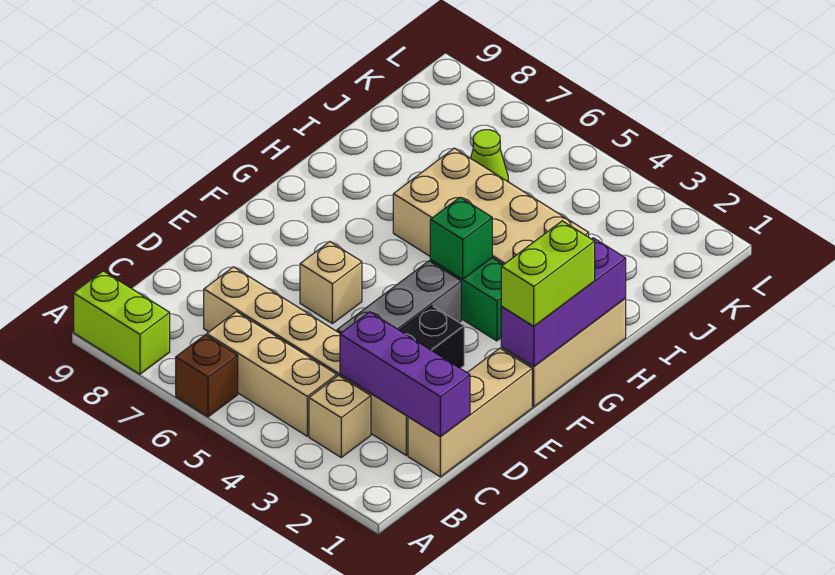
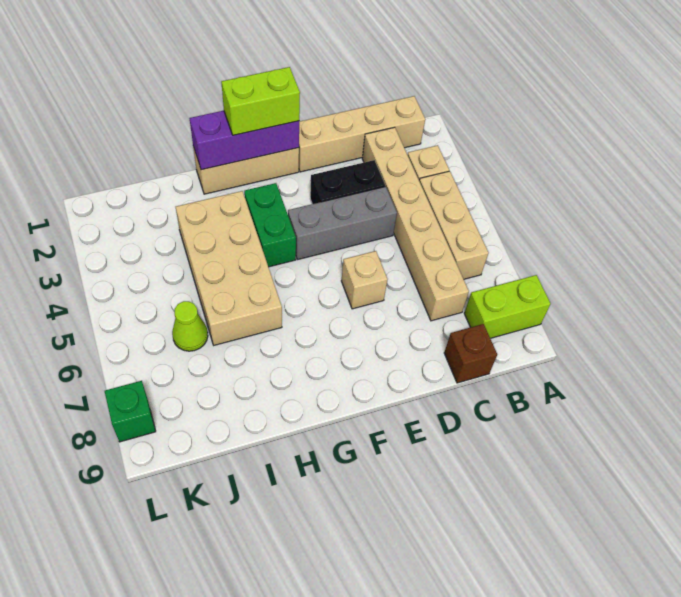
brown brick A6 level 1 -> brown brick C9 level 1
lime brick A8:A9 level 1 -> lime brick A8:B8 level 1
tan brick C1:E1 level 1 -> tan brick B1:E1 level 1
purple brick C1:C3 level 2 -> none
green brick G4 level 2 -> green brick L8 level 1

